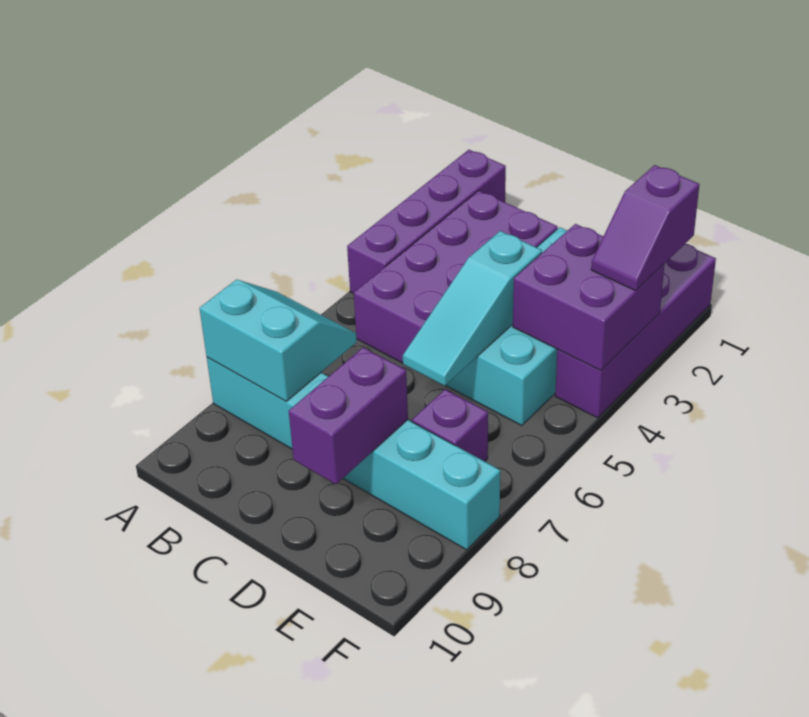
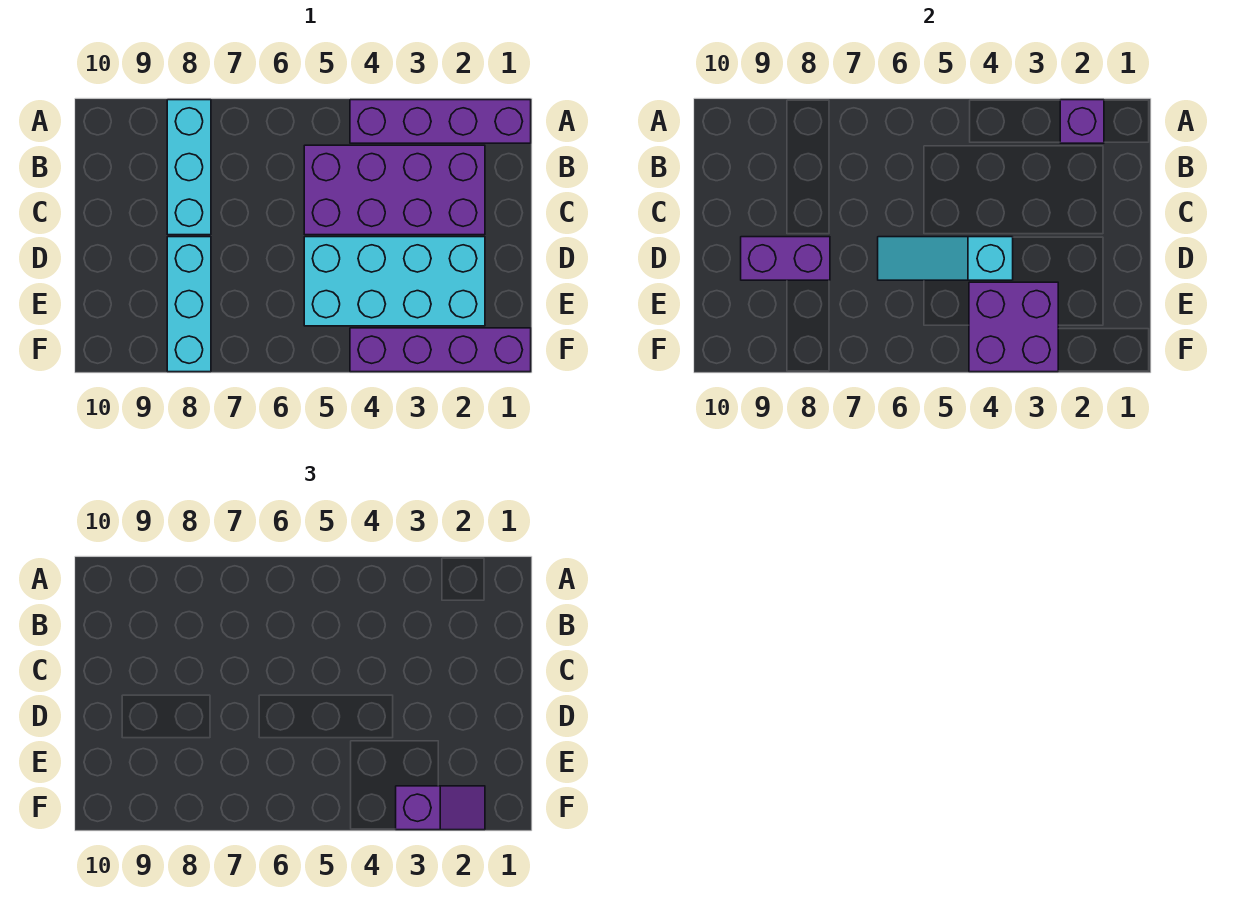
cyan slope A7:B8 level 2 top 8 -> none
purple brick E7 level 1 -> purple brick A2 level 2
purple slope F2:F3 level 3 top 2 -> purple slope F2:F3 level 3 top 3

